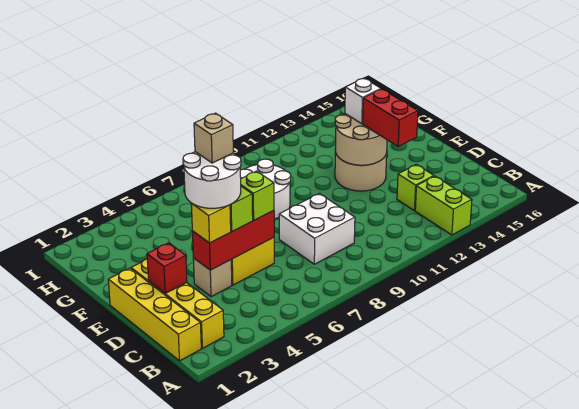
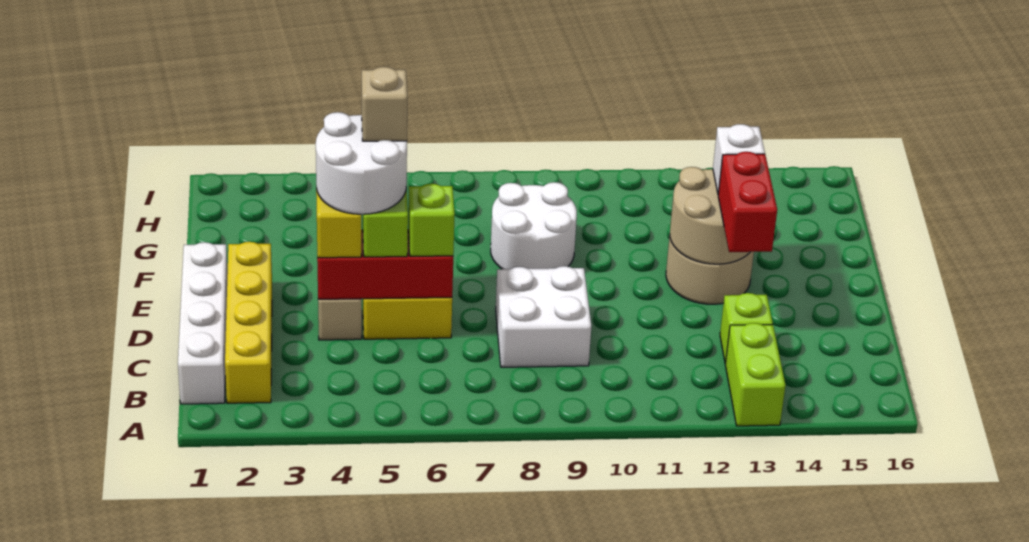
yellow brick B1:E1 level 1 -> white brick B1:E1 level 1
red brick D2 level 2 -> none

